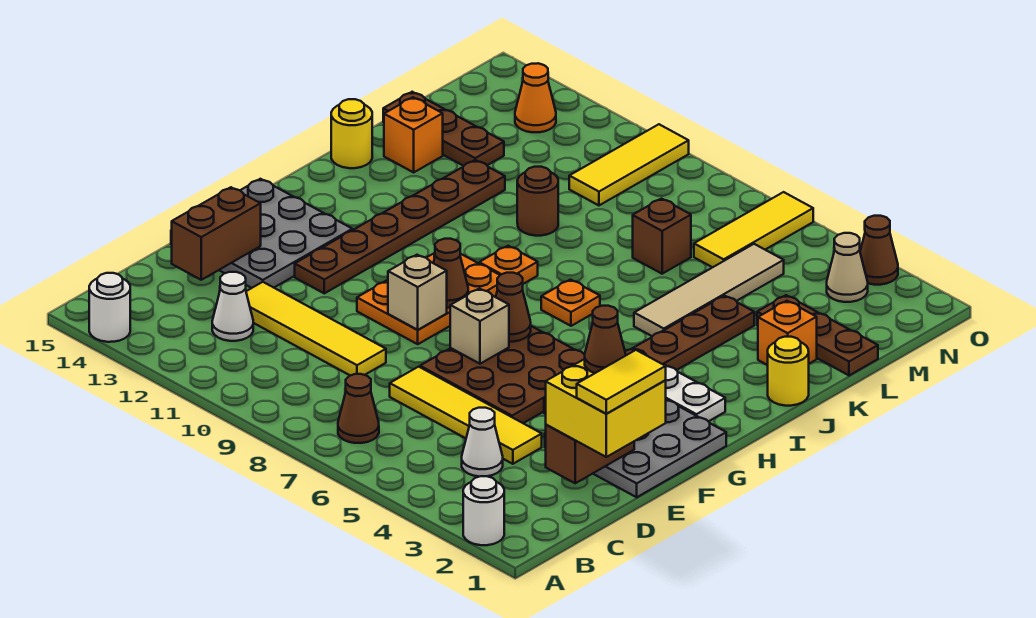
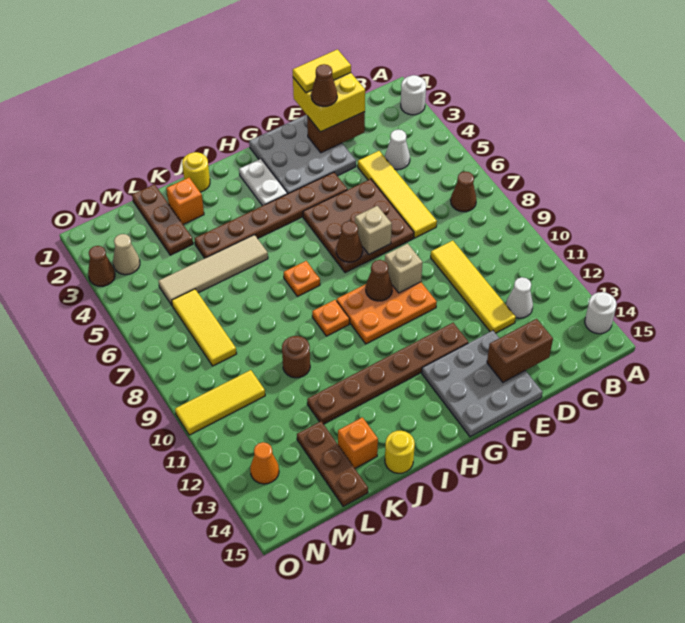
brown brick L7 level 1 -> none
yellow tile M6:O6 level 1 -> yellow tile M6:M8 level 1

